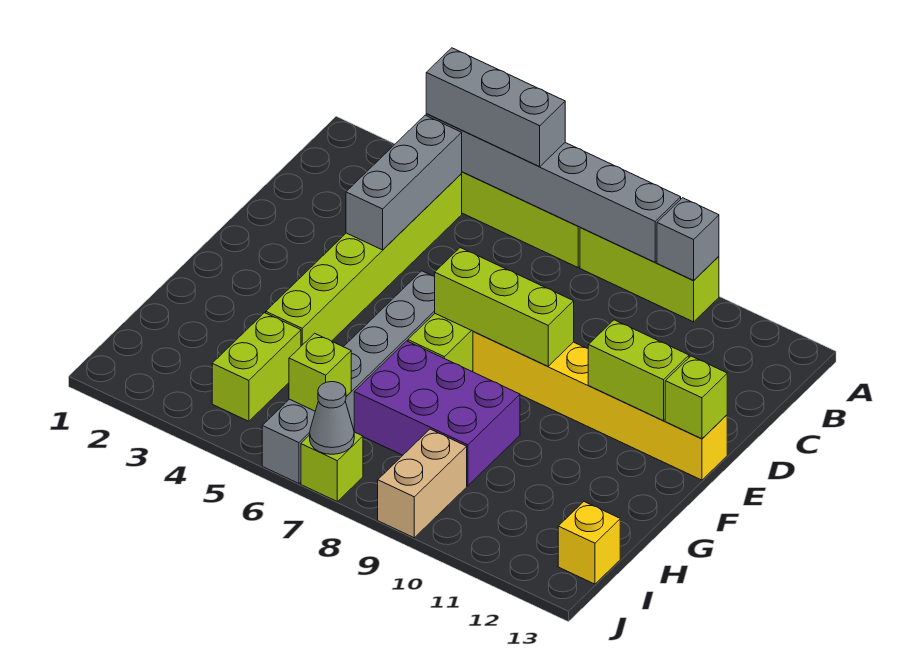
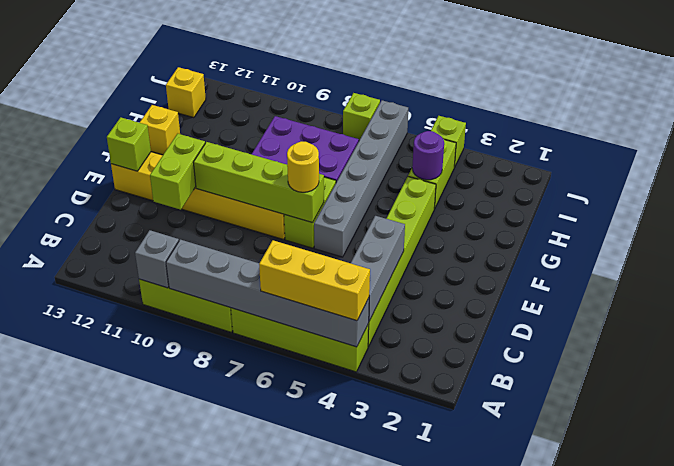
grey brick A4:A6 level 3 -> yellow brick A4:A6 level 3
lime brick E7:E9 level 2 -> lime brick E7:E10 level 2
none -> yellow round brick E7 level 3
lime brick E11:E12 level 2 -> lime brick D11:E11 level 2
none -> yellow brick G13 level 1
none -> purple round brick H4 level 2
lime brick I6 level 2 -> lime brick J4 level 1
tan brick I9:J9 level 1 -> none
grey cone J7 level 2 -> none

